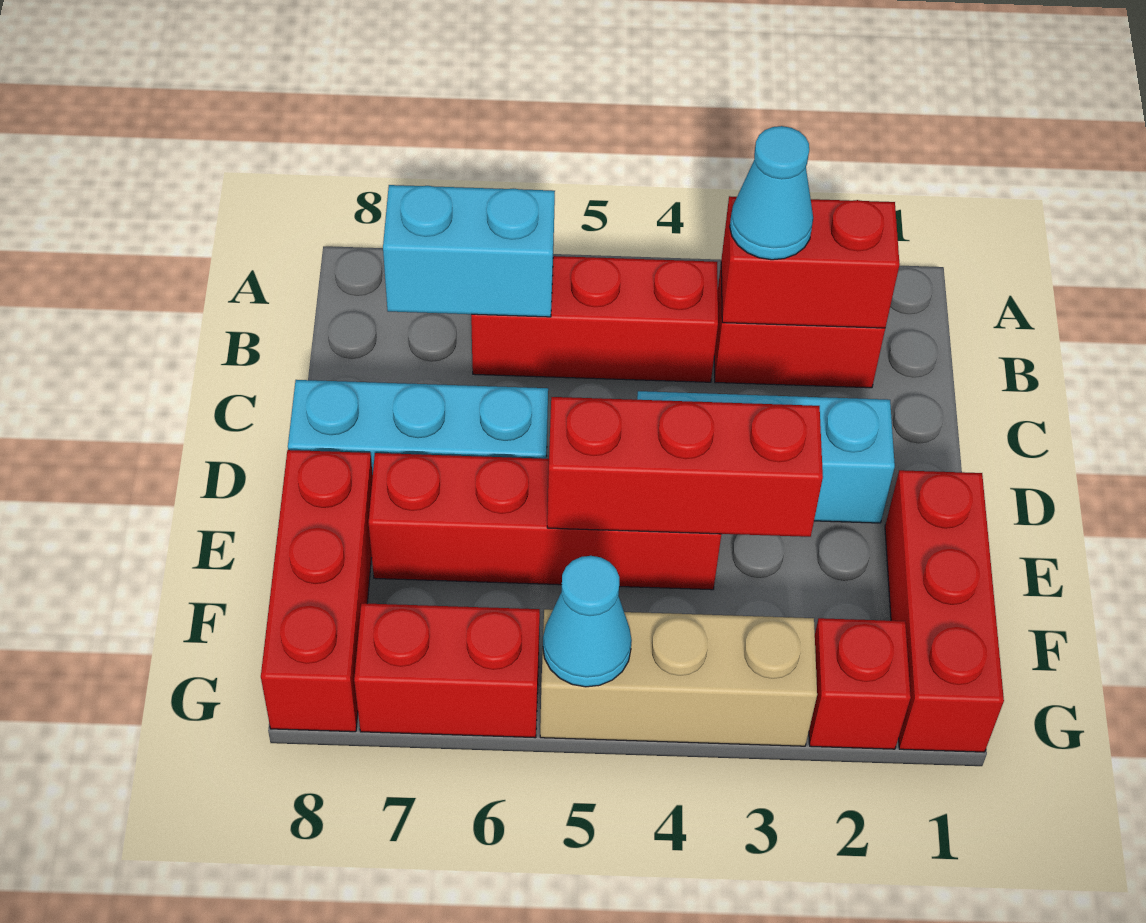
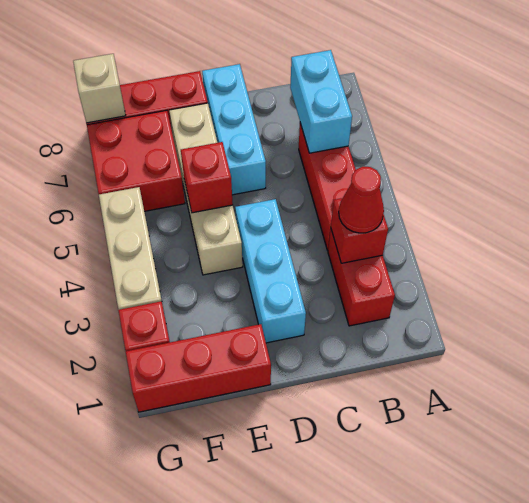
red brick B2:B3 level 2 -> red brick B3 level 2
cyan cone B3 level 3 -> red cone B3 level 3
red brick E3:E5 level 2 -> red brick E5 level 2
red brick E4:E7 level 1 -> tan brick E4:E7 level 1
cyan cone G5 level 2 -> none
red brick G6:G7 level 1 -> red brick F6:G7 level 1
none -> tan brick G8 level 2

